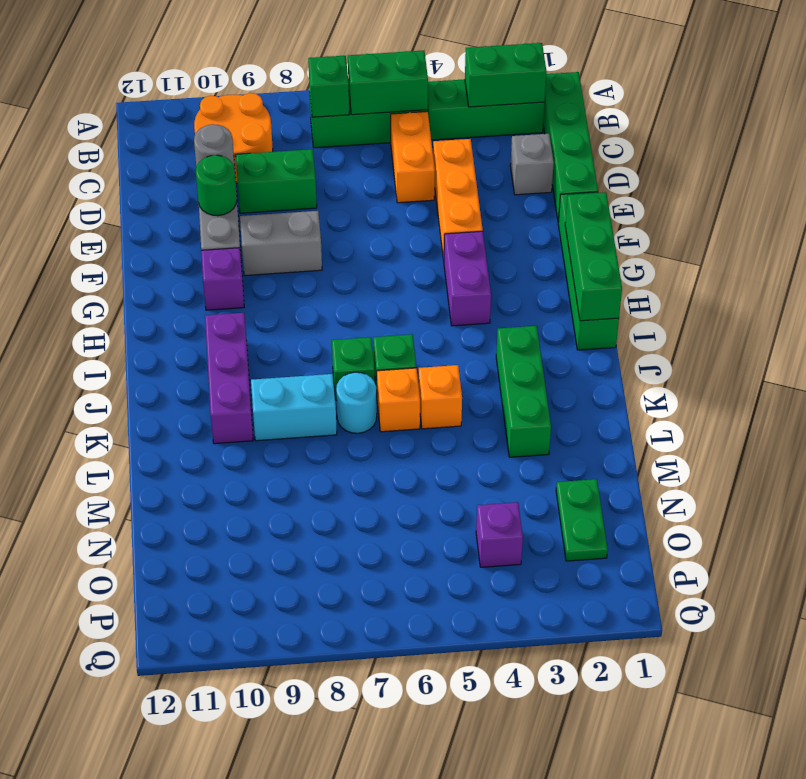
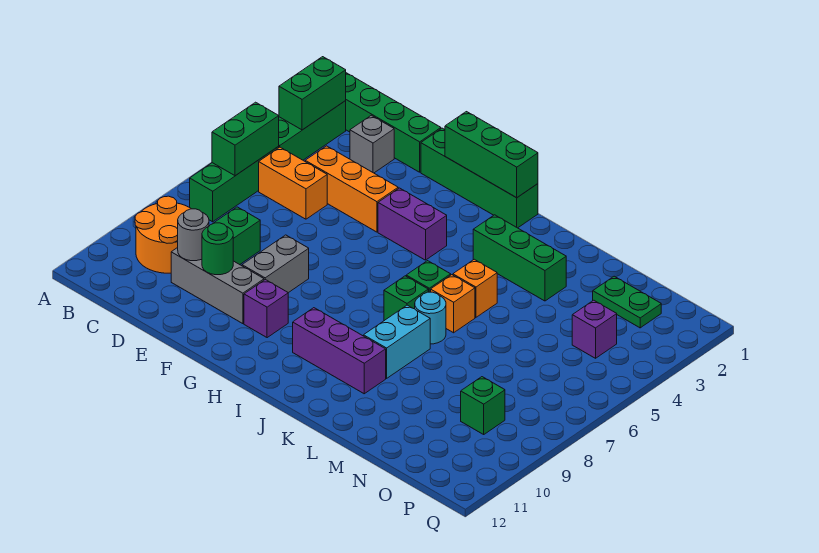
green brick B7 level 2 -> green brick O9 level 1

